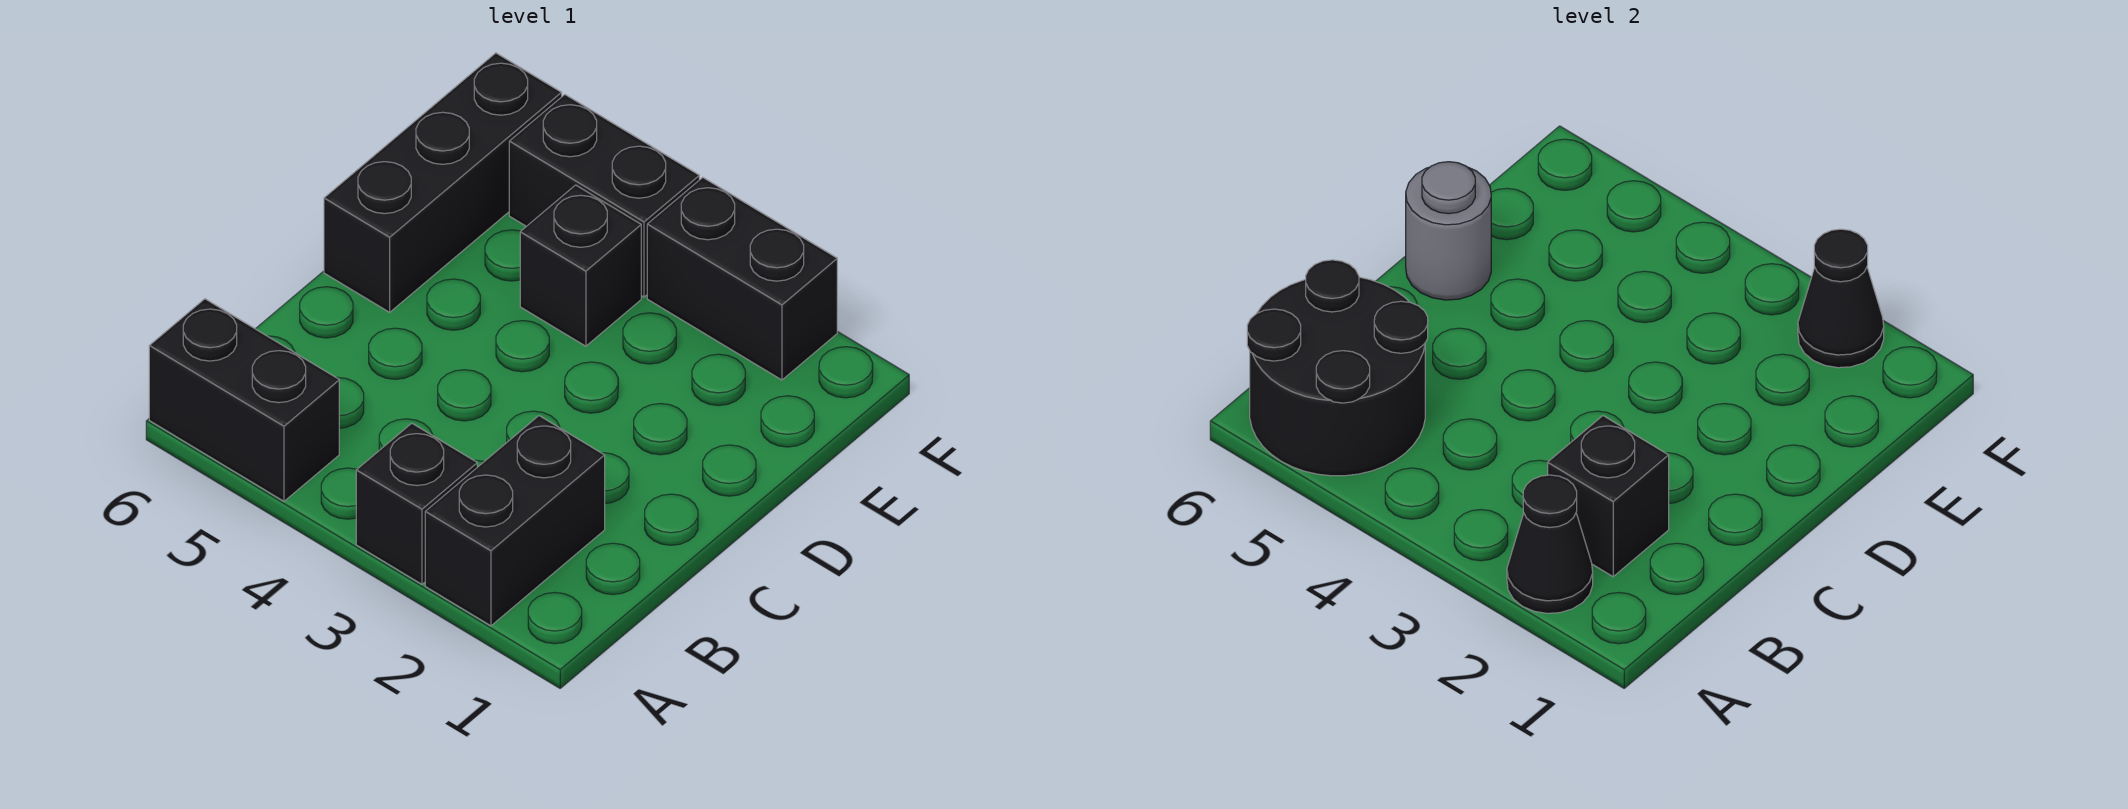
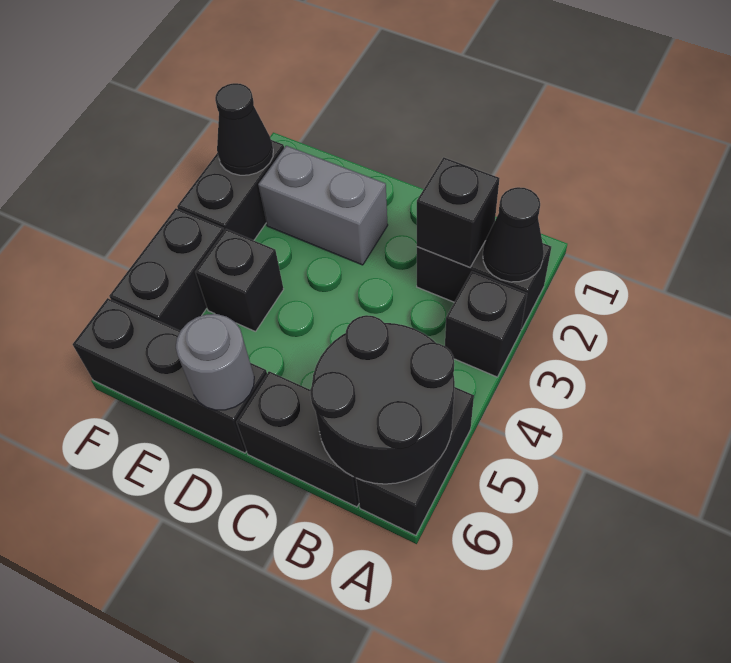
none -> black brick B6:C6 level 1
none -> grey brick D2:E2 level 1

